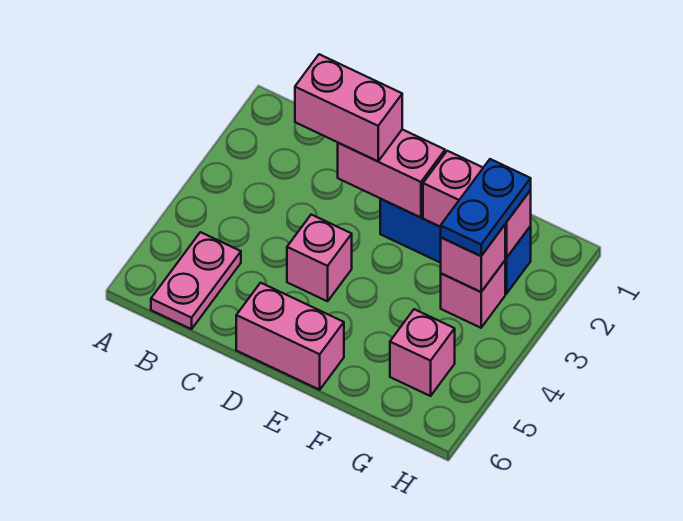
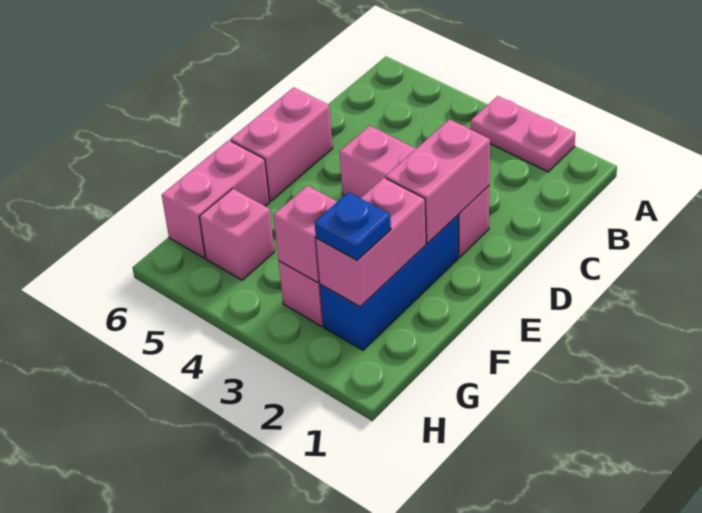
pink plate B5:B6 level 1 -> pink plate A2:A3 level 1
pink brick C2:D2 level 3 -> pink brick F6:G6 level 1
pink brick D4 level 1 -> pink brick D2:D4 level 1
blue plate G2:G3 level 3 -> blue plate G2 level 3

